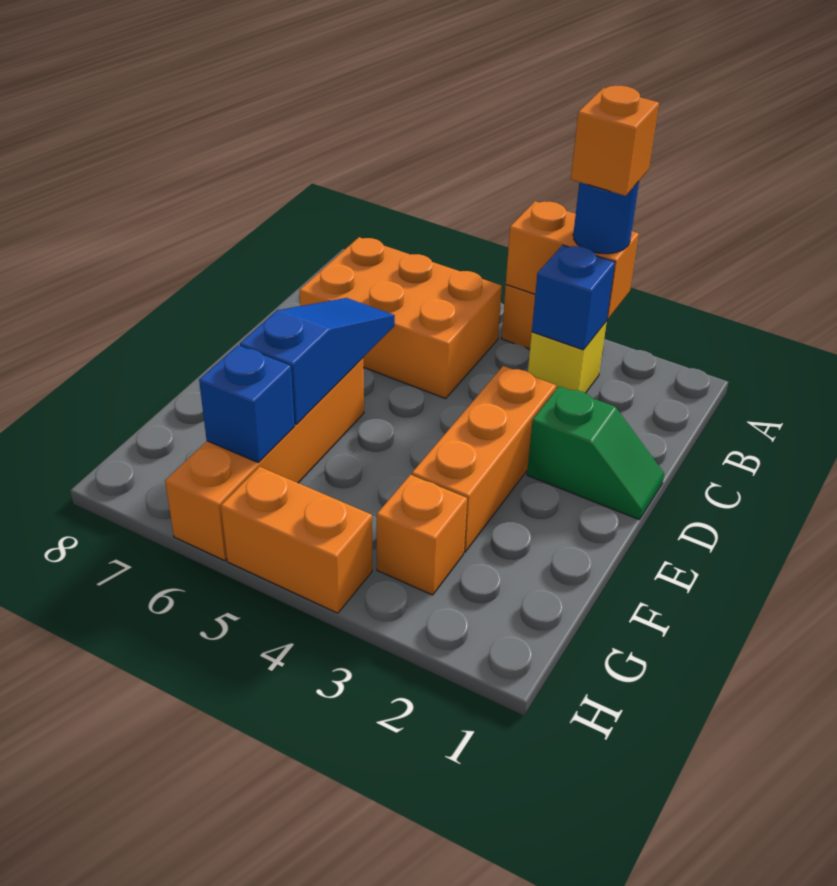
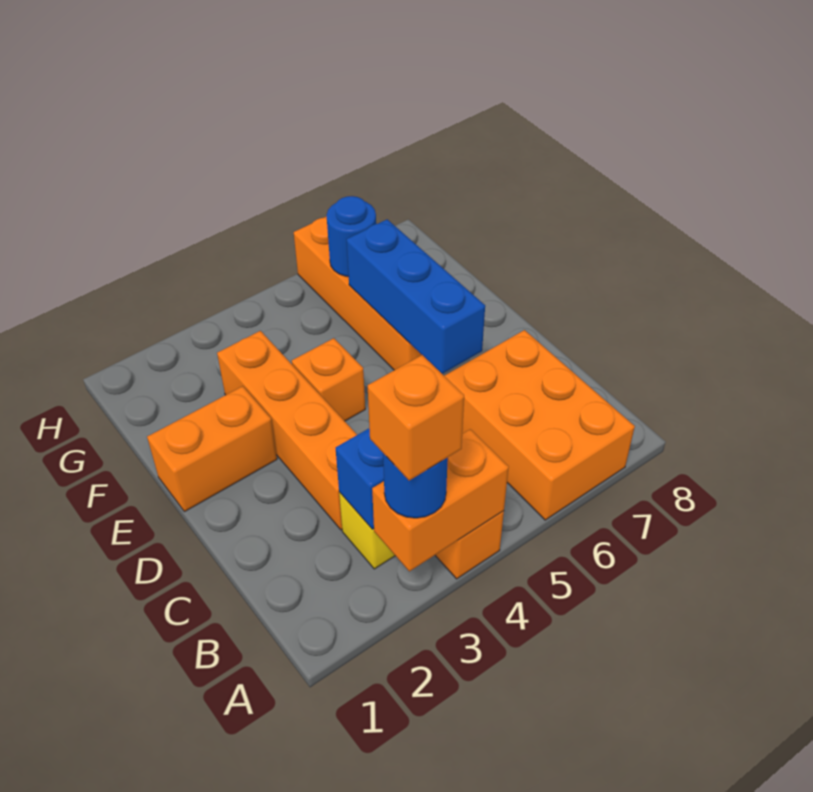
orange brick B5:C7 level 1 -> orange brick A6:C7 level 1
green slope D1:D2 level 1 top 2 -> none
orange brick D3:F3 level 1 -> orange brick C3:F3 level 1
blue slope D6:F6 level 2 top F -> blue brick D6:F6 level 2
orange brick G3 level 1 -> orange brick E4 level 1
blue brick G6 level 2 -> blue round brick G6 level 2
orange brick H4:H5 level 1 -> orange brick E1:E2 level 1

